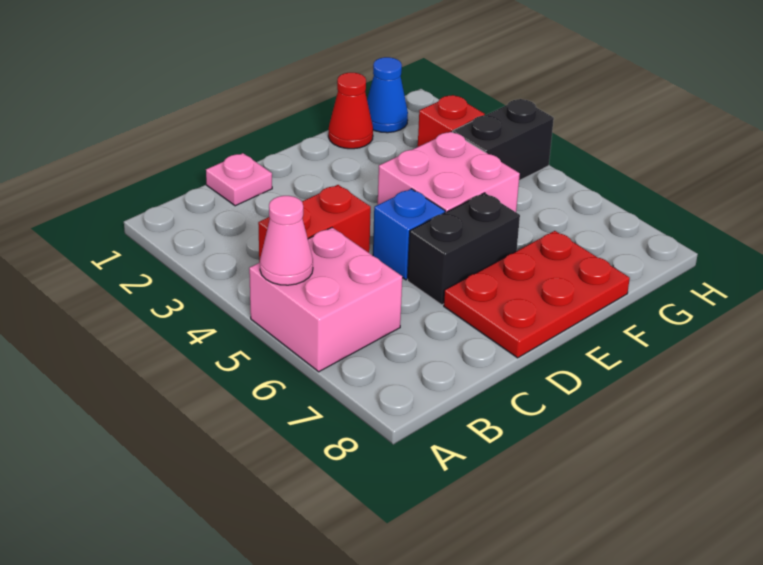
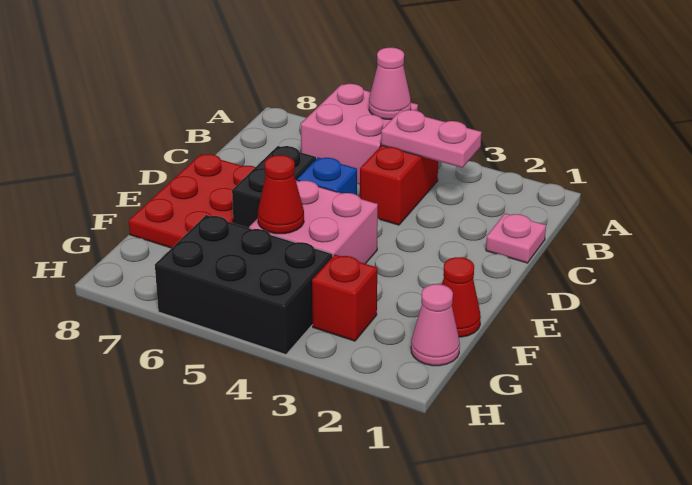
none -> pink plate B3:B4 level 2
none -> red cone F5 level 2
blue cone G1 level 1 -> pink cone G1 level 1
black brick G4:H4 level 1 -> black brick G4:H6 level 1

